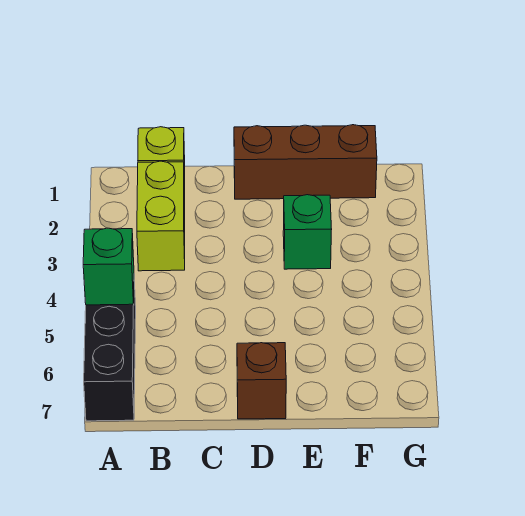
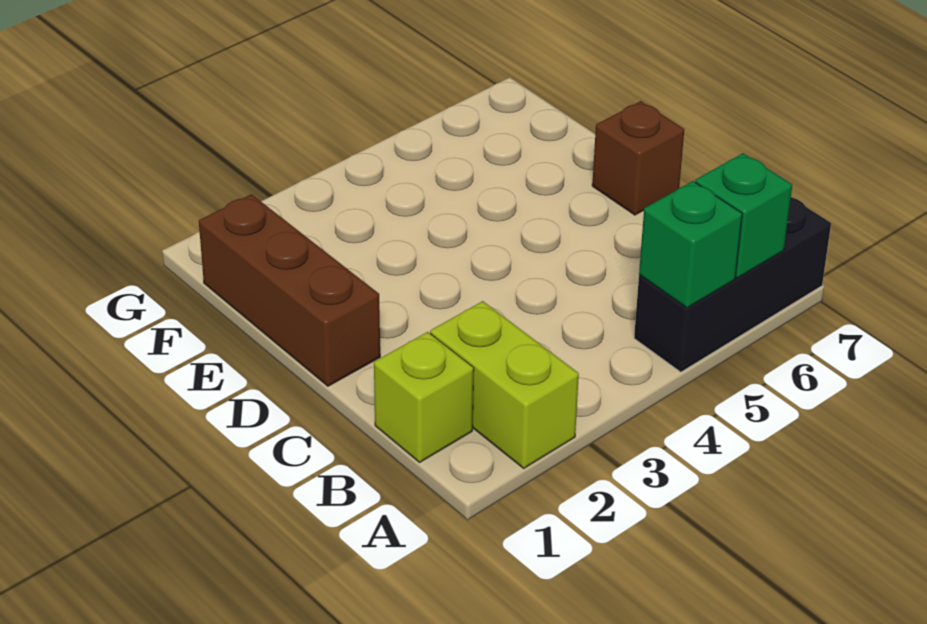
lime brick B2:B3 level 1 -> lime brick A2:B2 level 1
green brick E3 level 1 -> green brick A6 level 2

